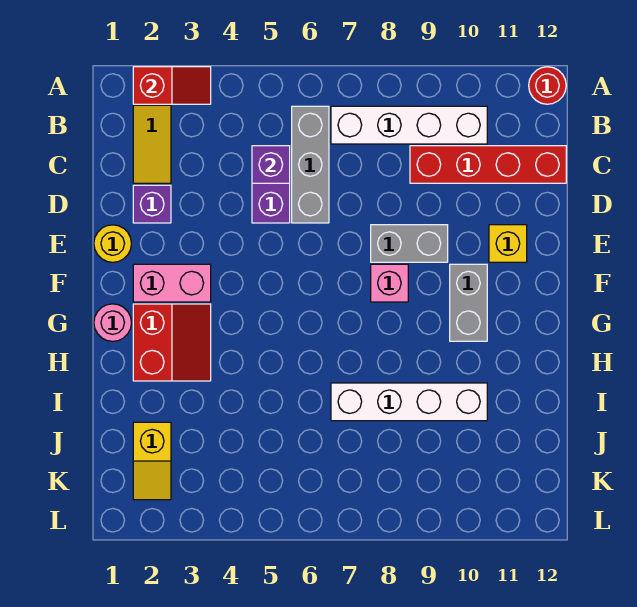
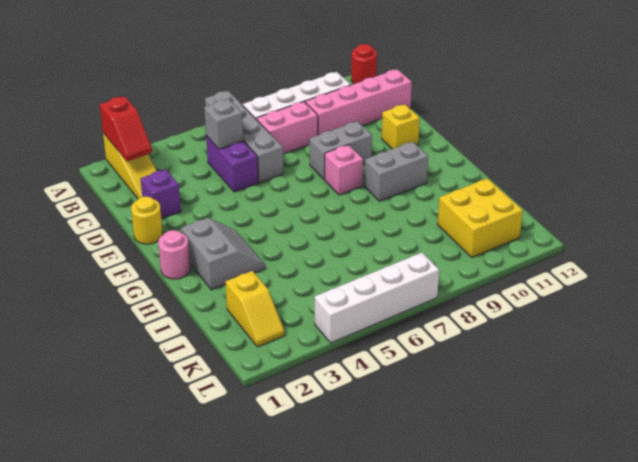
red slope A2:A3 level 2 top 2 -> red slope A2:B2 level 2 top A
grey brick B6:D6 level 1 -> grey brick A6:D6 level 1
purple brick C5 level 2 -> grey brick C5 level 2
red brick C9:C12 level 1 -> pink brick C9:C12 level 1
pink brick F2:F3 level 1 -> pink brick C7:C8 level 1
grey brick F10:G10 level 1 -> grey brick G9:G10 level 1
red slope G2:H3 level 1 top 2 -> grey slope G2:H3 level 1 top 2
white brick I7:I10 level 1 -> white brick L4:L7 level 1
none -> yellow brick J10:K11 level 1

